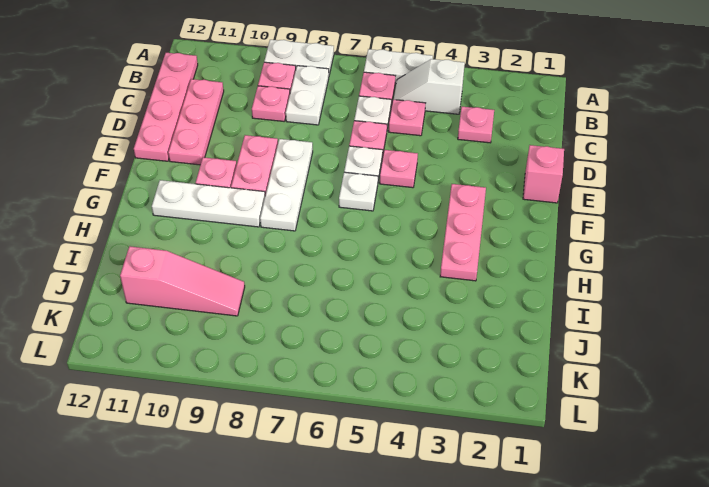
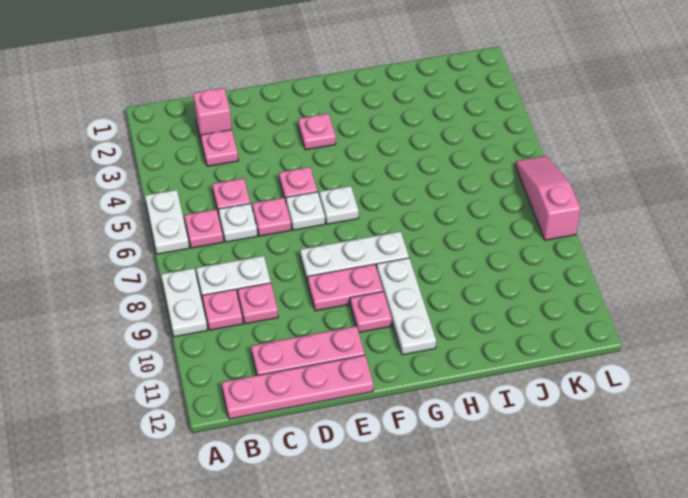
white slope B4:B5 level 1 top 4 -> none
pink brick E1 level 1 -> pink brick C2 level 1
pink plate F3:H3 level 1 -> pink plate F3 level 1
pink slope J9:J11 level 1 top 11 -> pink slope L6:L8 level 1 top 8

